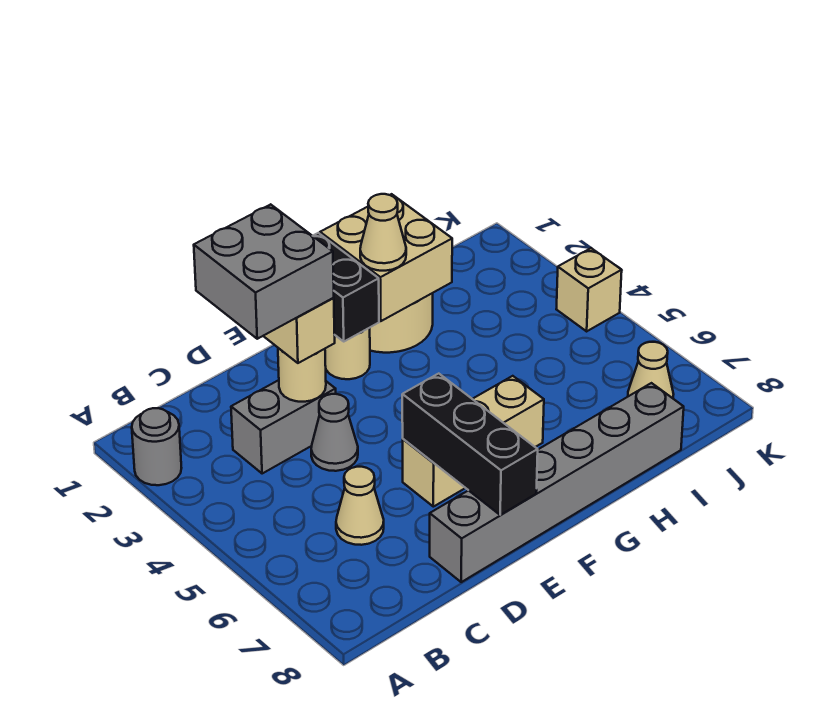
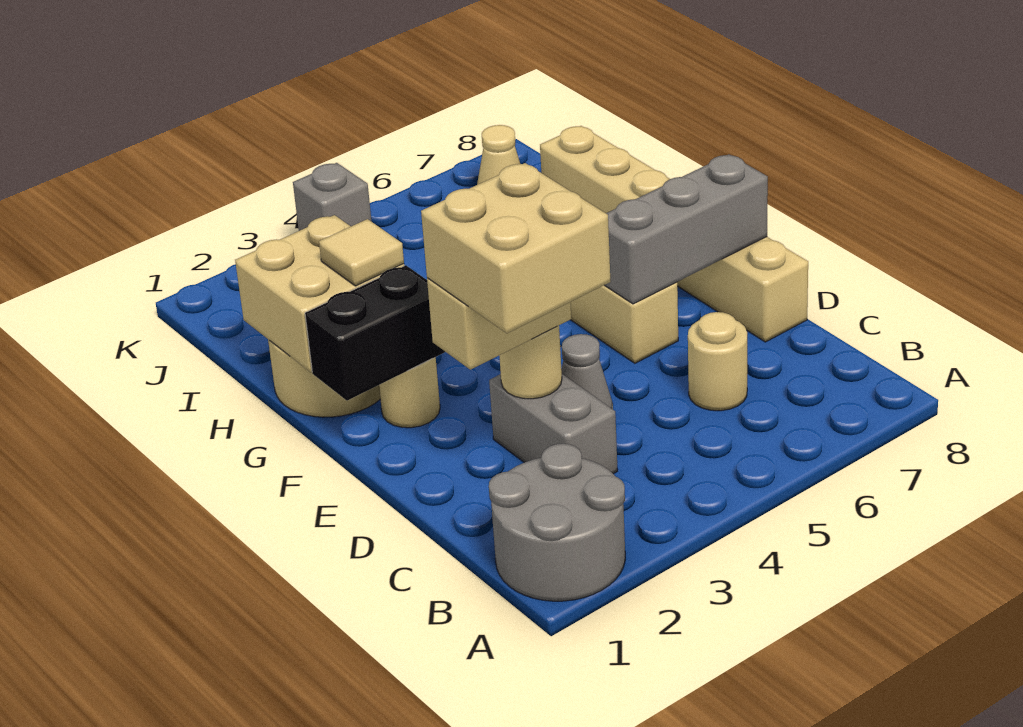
grey round brick A2 level 1 -> grey round brick A1:B2 level 1
grey brick C2:D3 level 4 -> tan brick C2:D3 level 4
tan cone C6 level 1 -> tan round brick C6 level 1
grey brick D8:I8 level 1 -> tan brick D8:I8 level 1
black brick E6:E8 level 2 -> grey brick E6:E8 level 2
tan cone G2 level 3 -> tan tile G2 level 3
tan brick K4 level 1 -> grey brick K4 level 1

